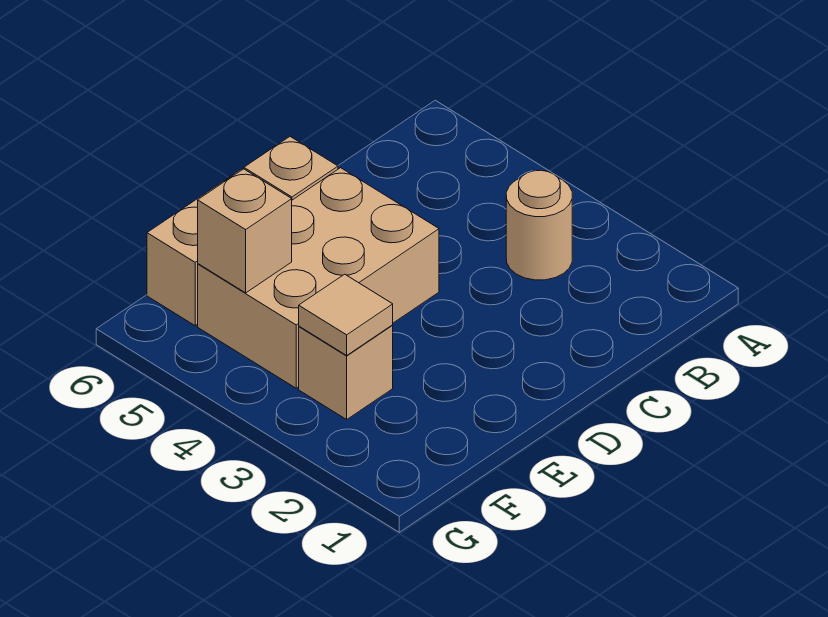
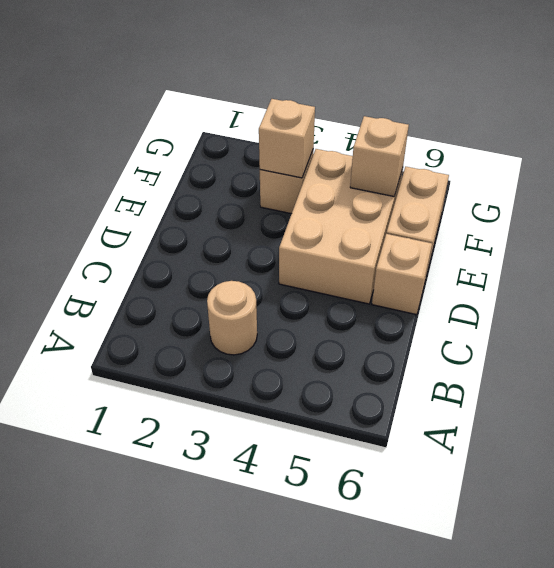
tan tile F3 level 2 -> tan brick F3 level 2

